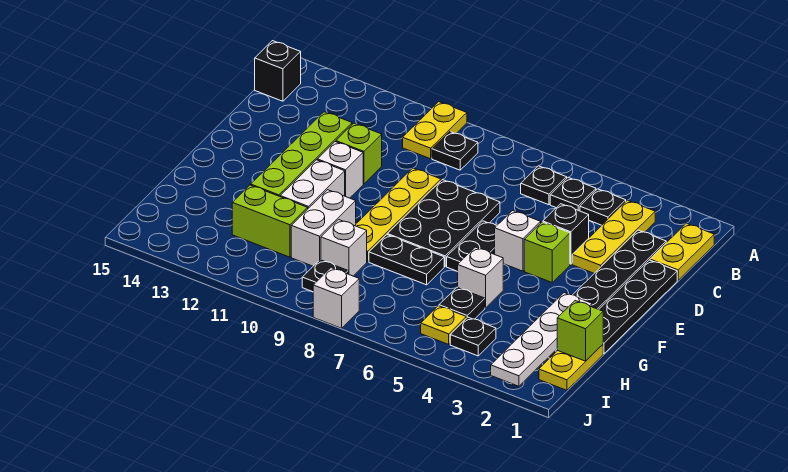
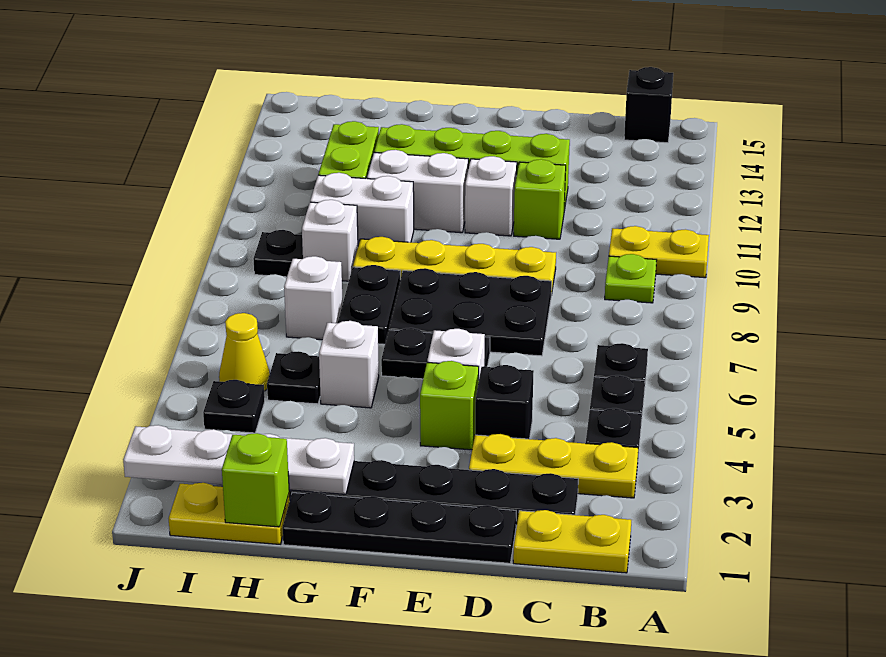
black plate B9 level 1 -> lime plate B9 level 1
yellow plate I5 level 1 -> yellow cone I5 level 1
white brick J8 level 1 -> white brick H7 level 1

